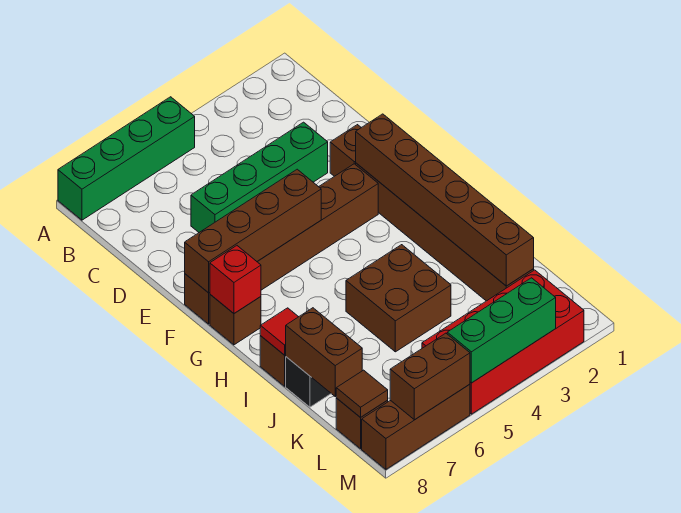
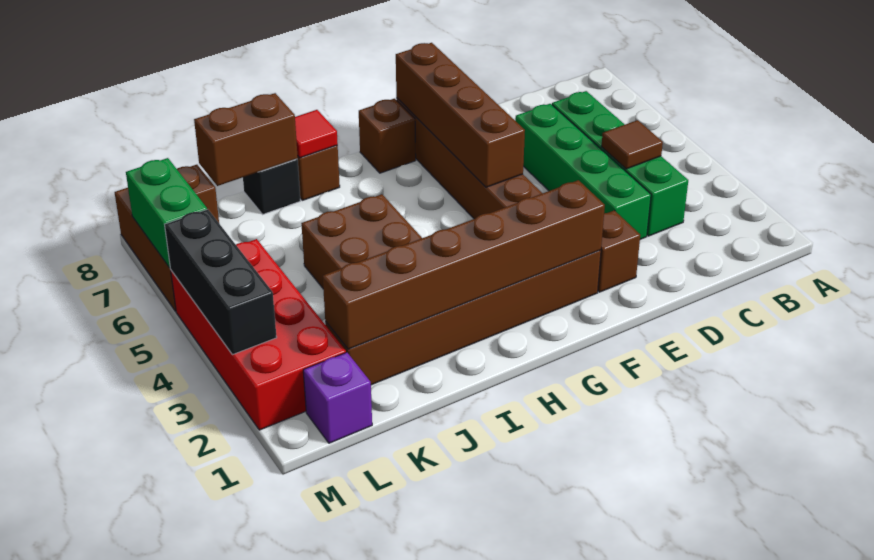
green brick A5:A8 level 1 -> green brick C3:C6 level 1
red brick G8 level 2 -> none
none -> purple brick L1 level 1
brown tile L8 level 2 -> brown tile C4 level 2
green brick M3:M5 level 2 -> black brick M3:M5 level 2
brown brick M6:M7 level 2 -> green brick M6:M7 level 2

